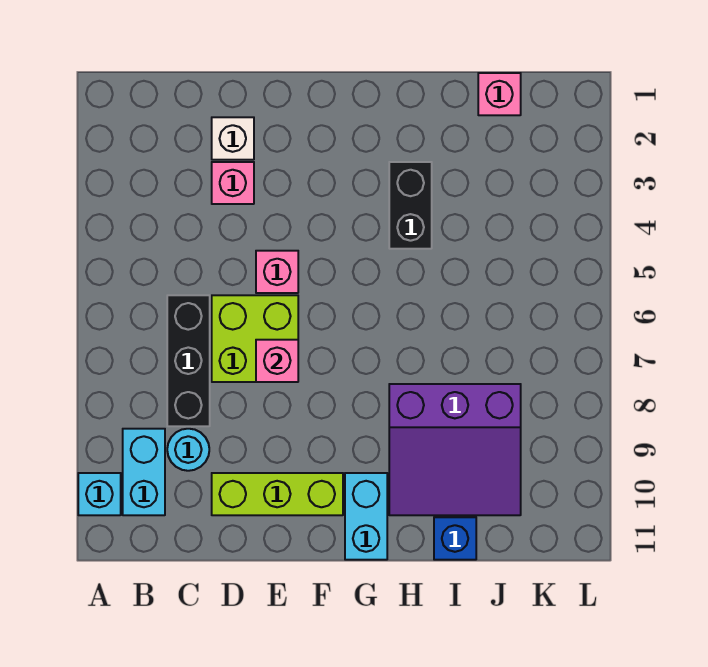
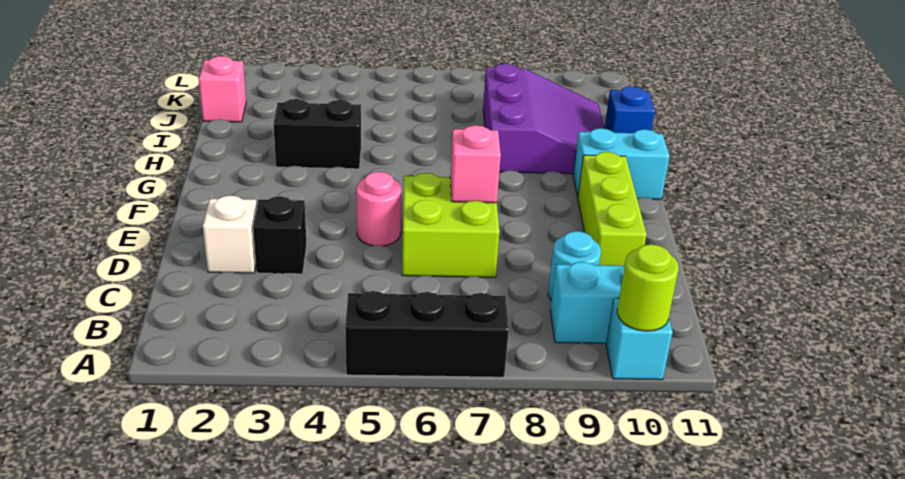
none -> lime round brick A10 level 2
black brick C6:C8 level 1 -> black brick A5:A7 level 1
pink brick D3 level 1 -> black brick D3 level 1
pink brick E5 level 1 -> pink round brick E5 level 1

